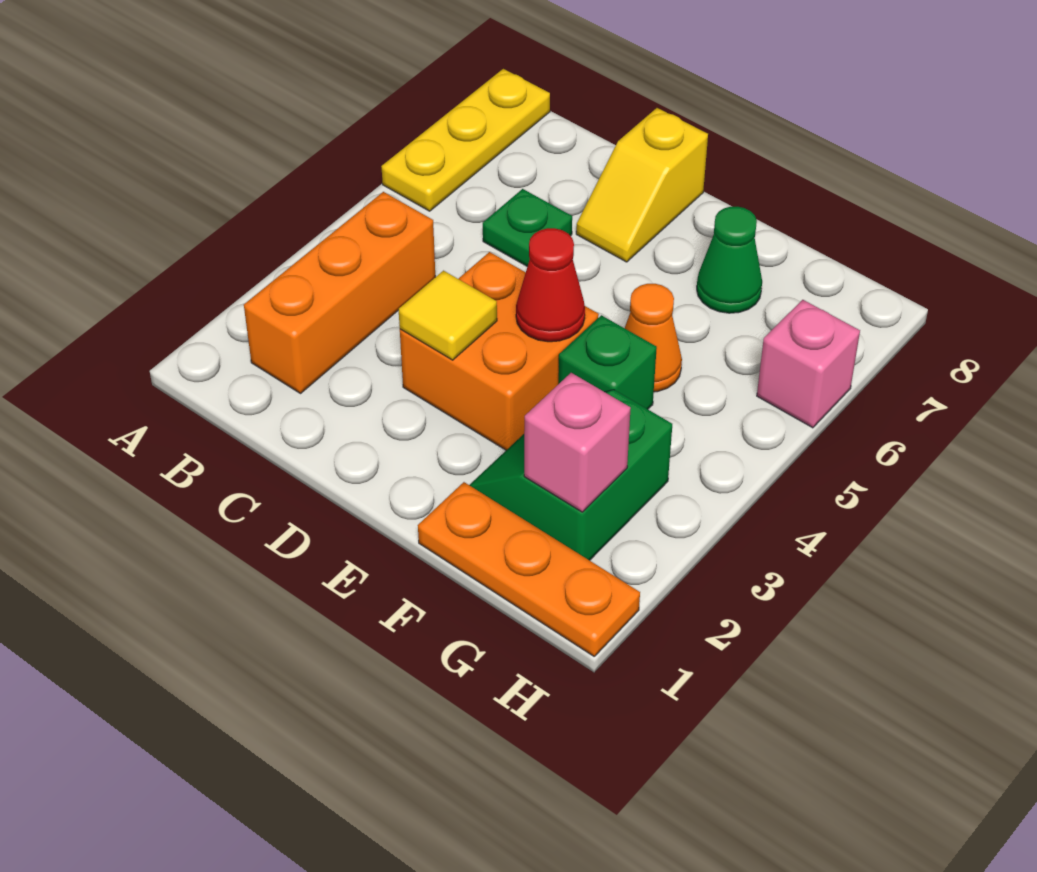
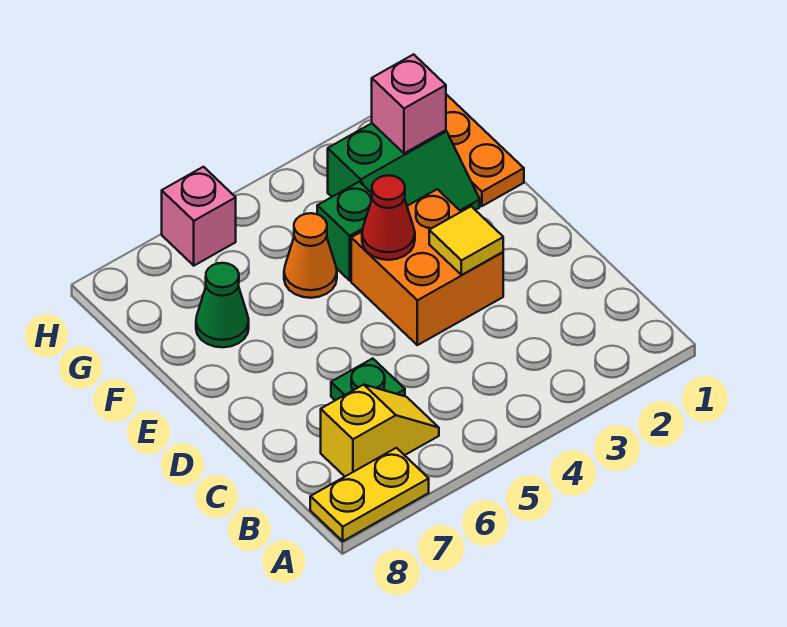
yellow plate A6:A8 level 1 -> yellow plate A7:A8 level 1
orange brick B2:B4 level 1 -> none
yellow slope D7:D8 level 1 top 8 -> yellow slope B6:B7 level 1 top 7

